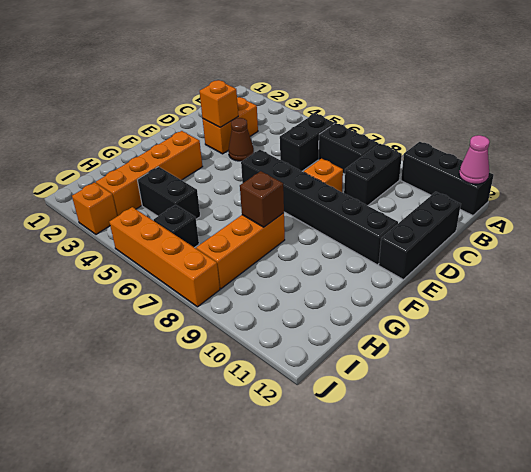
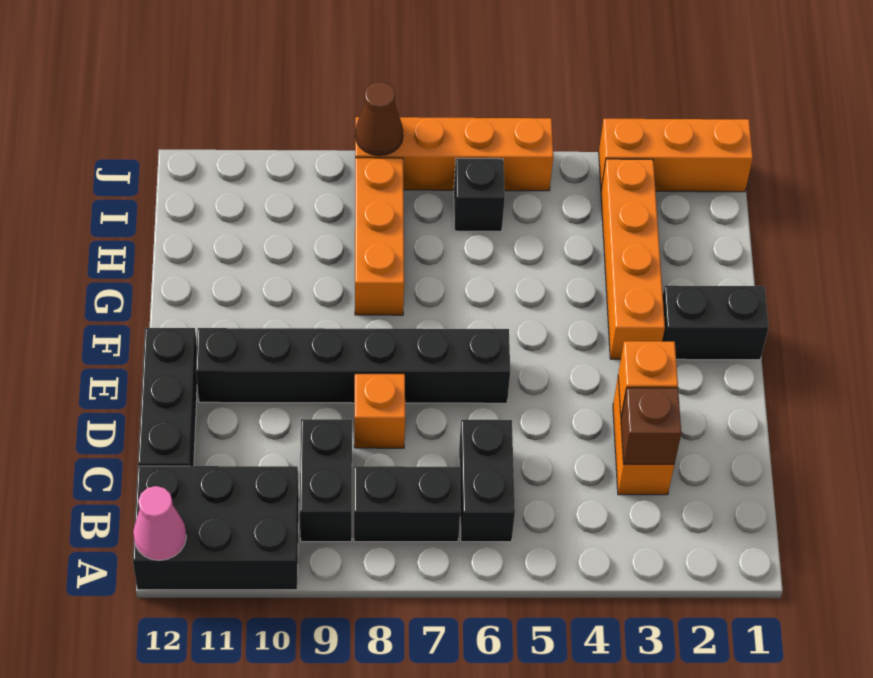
black brick A10:A12 level 1 -> black brick A10:B12 level 1
brown cone D4 level 1 -> brown cone J8 level 2
brown brick G8 level 2 -> brown brick C3 level 2
black brick H4:H5 level 1 -> black brick F1:F2 level 1
orange brick J3 level 1 -> orange brick J1:J3 level 1

